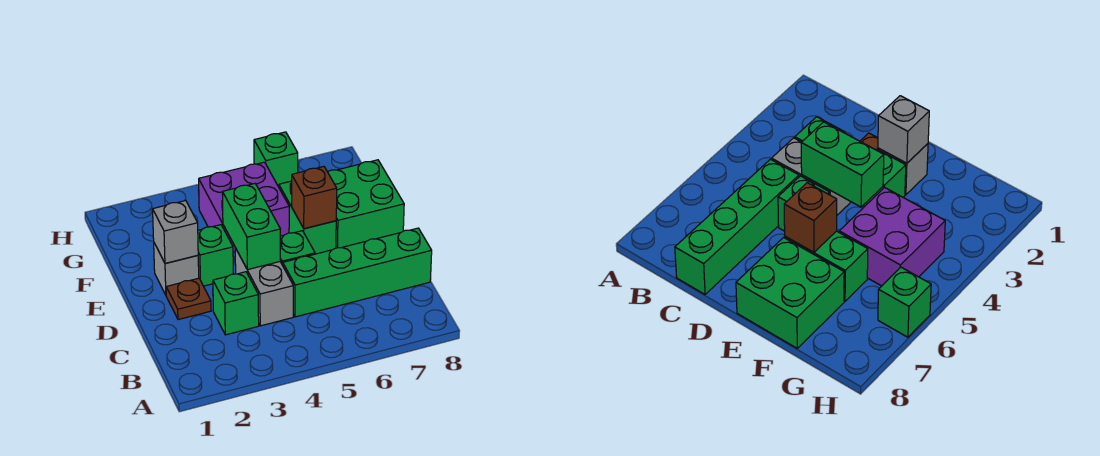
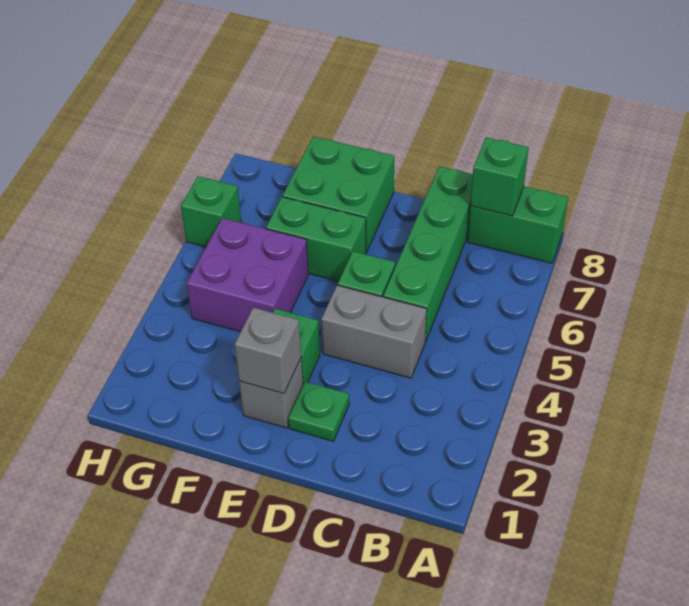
green brick C3 level 1 -> green brick B8 level 2
brown plate D2 level 1 -> green plate D2 level 1
green brick D4:E4 level 2 -> green brick A8:B8 level 1
brown brick E6 level 2 -> none

